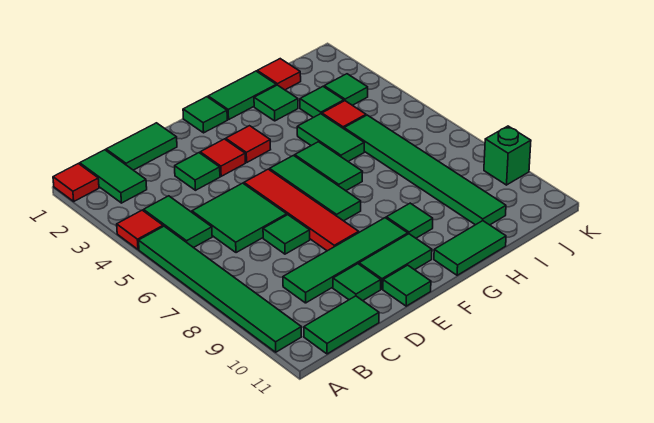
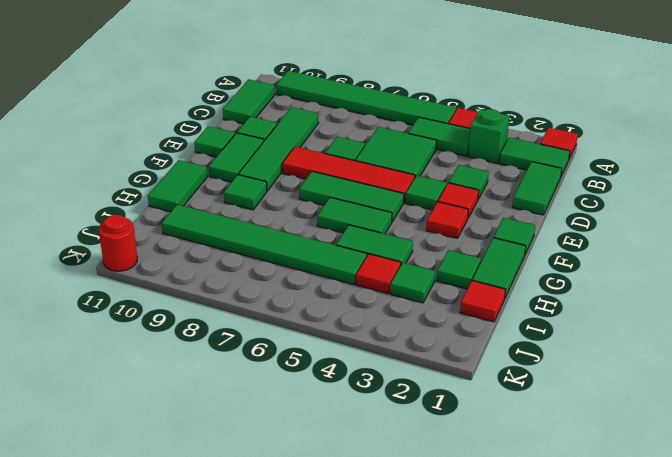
green tile J3 level 1 -> green tile E4 level 1
green brick K9 level 1 -> green brick B3 level 1
none -> red round brick K11 level 1

